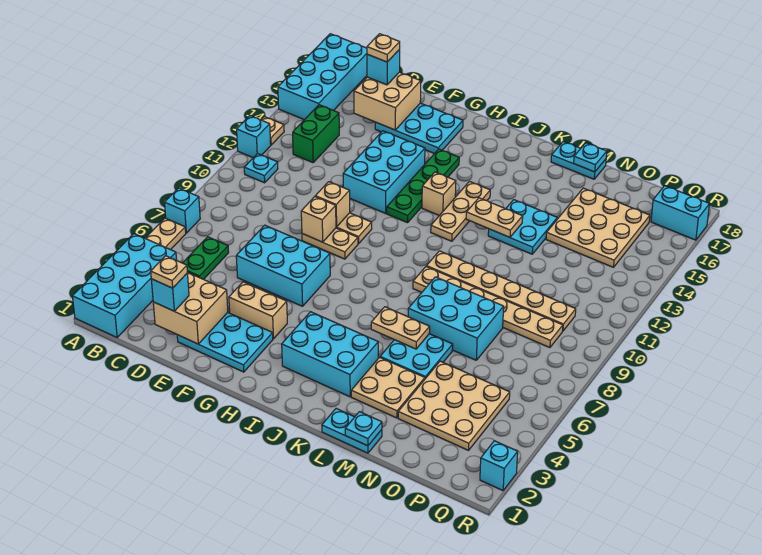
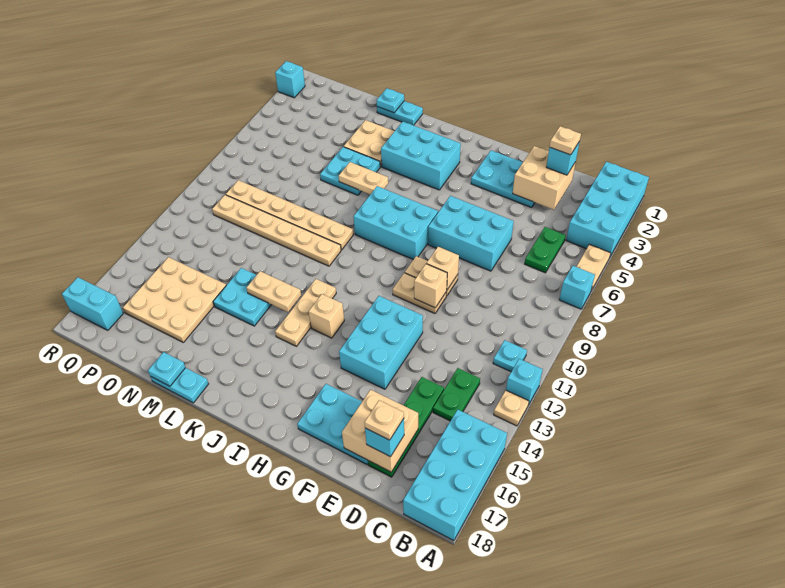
green brick C13:C14 level 1 -> green plate C13:C14 level 1
tan brick F4:G4 level 1 -> none
green plate H12:H15 level 1 -> green plate D14:D17 level 1
cyan brick L7:N8 level 1 -> cyan brick H7:J8 level 1
tan plate N3:P5 level 1 -> none

